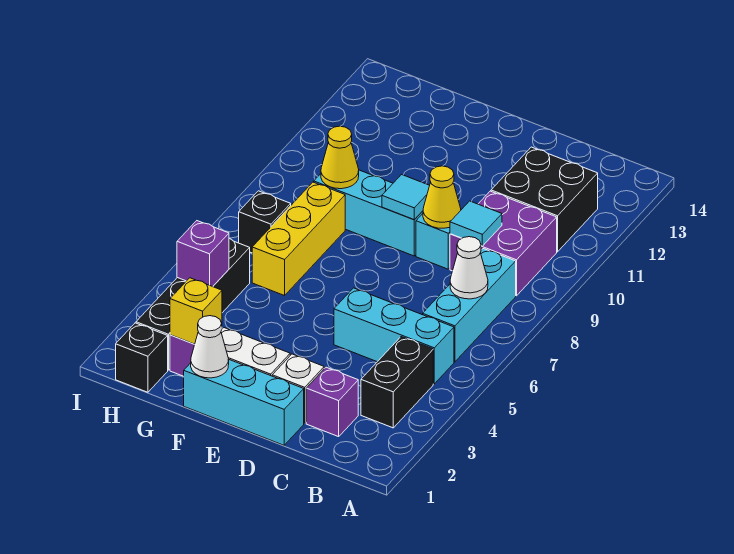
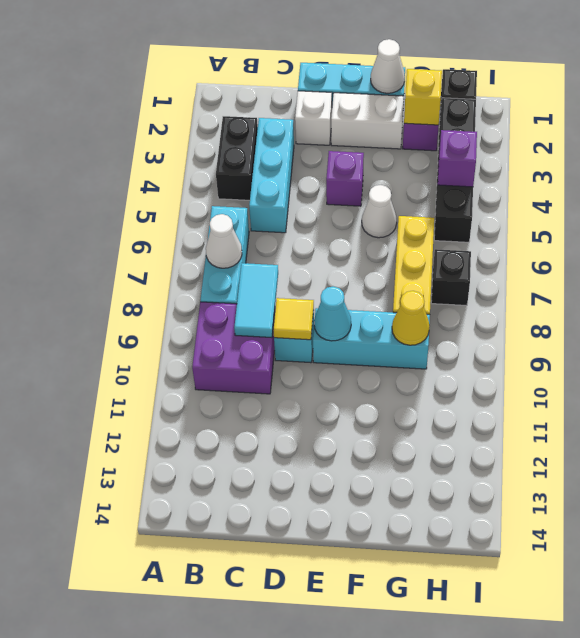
cyan brick B5:D5 level 1 -> cyan brick C3:C5 level 1
black brick B11:C12 level 1 -> none
purple brick C2 level 1 -> purple brick E4 level 1
cyan tile C9 level 2 -> cyan tile C8:C9 level 2
yellow cone D9 level 2 -> yellow tile D9 level 2
cyan tile E9 level 2 -> cyan cone E9 level 2
none -> white cone F5 level 1

